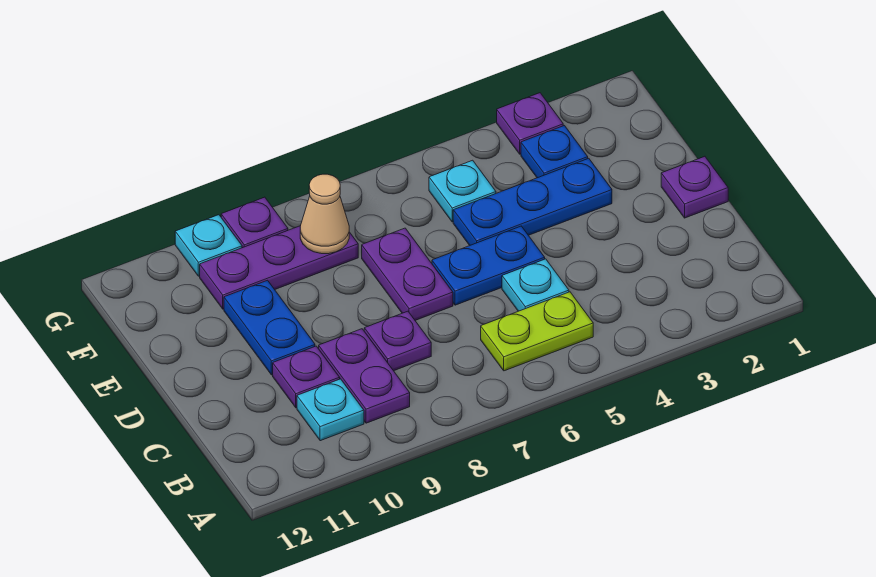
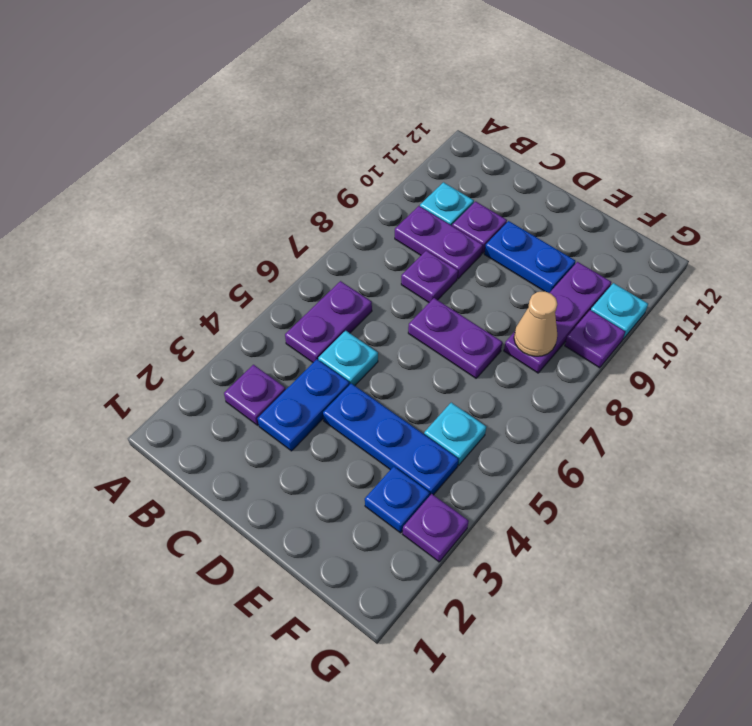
lime plate B5:B6 level 1 -> purple plate B5:B6 level 1
purple plate D1 level 1 -> purple plate B3 level 1
blue plate D5:D6 level 1 -> blue plate C3:C4 level 1
blue plate E3:E5 level 1 -> blue plate D4:F4 level 1

